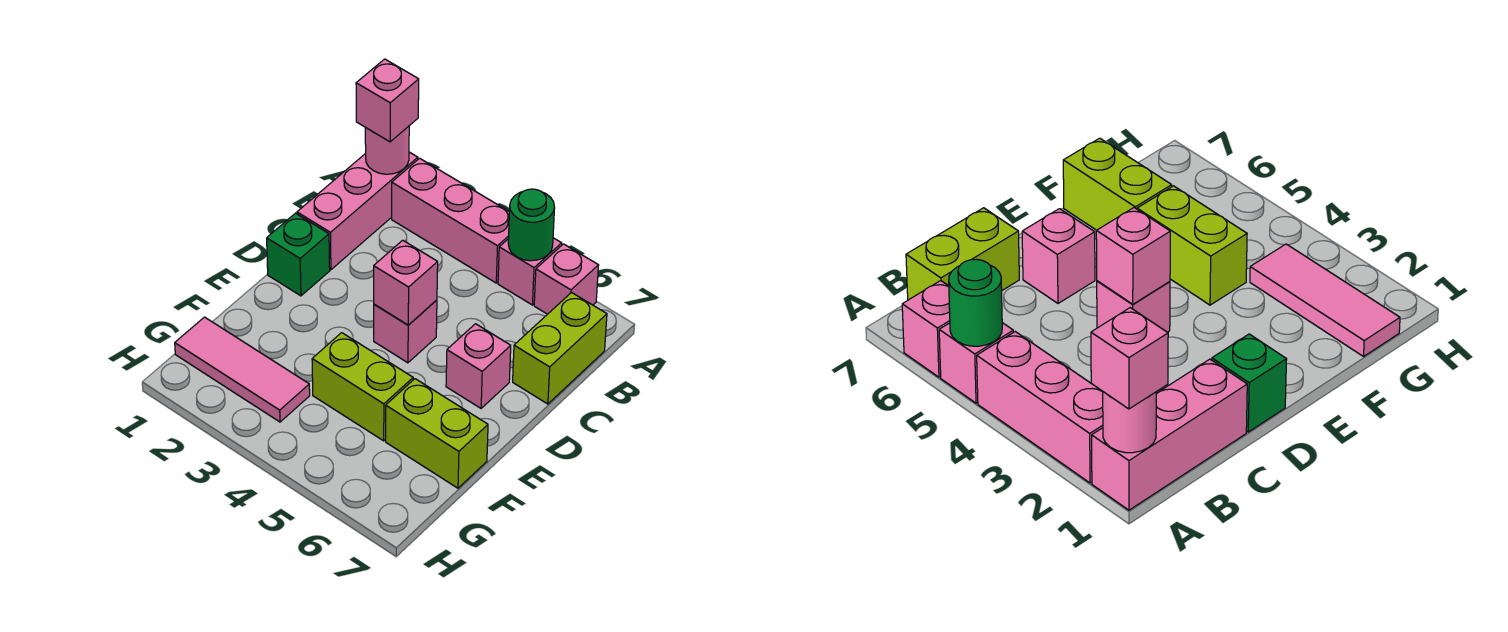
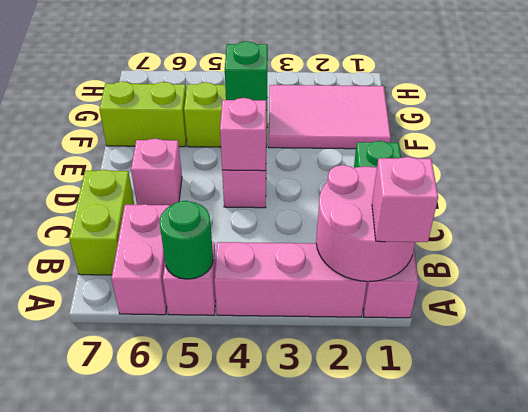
pink round brick A1 level 2 -> pink round brick A1:B2 level 2
pink brick A6 level 1 -> pink brick A6:B6 level 1
none -> green brick F4 level 2
pink tile G1:G3 level 1 -> pink tile F1:G3 level 1

